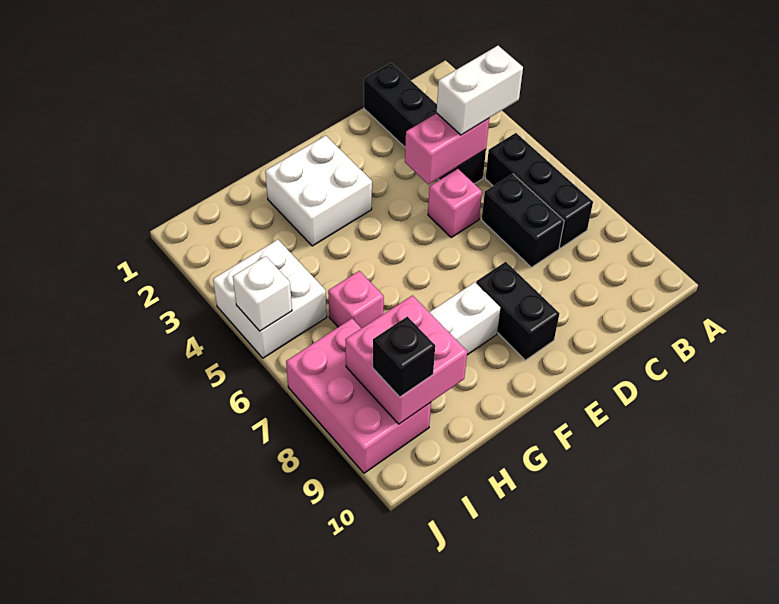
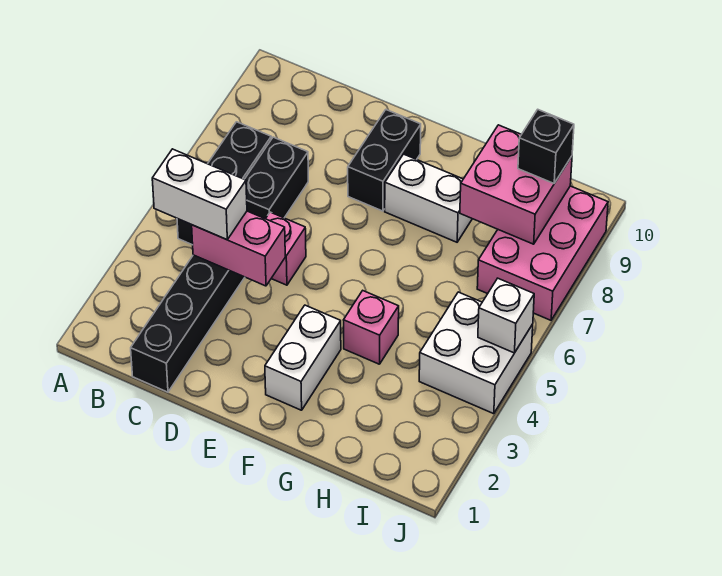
white brick F2:G3 level 1 -> white brick F2:F3 level 1
pink brick H6 level 1 -> pink brick G4 level 1

